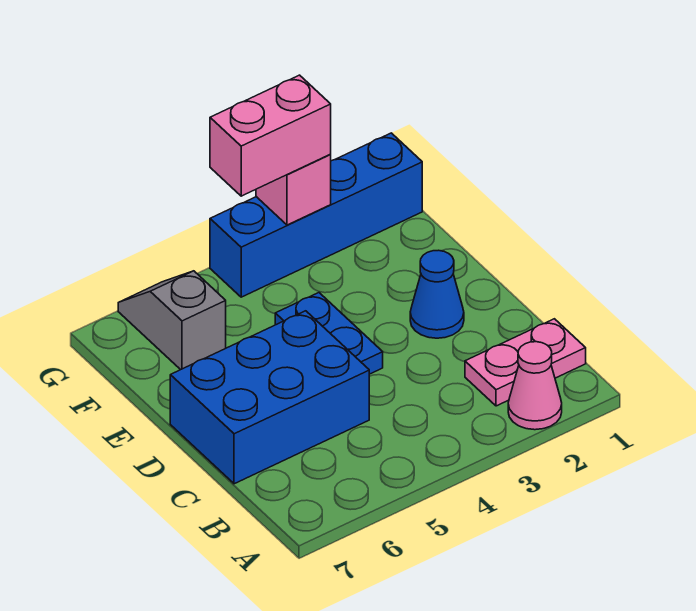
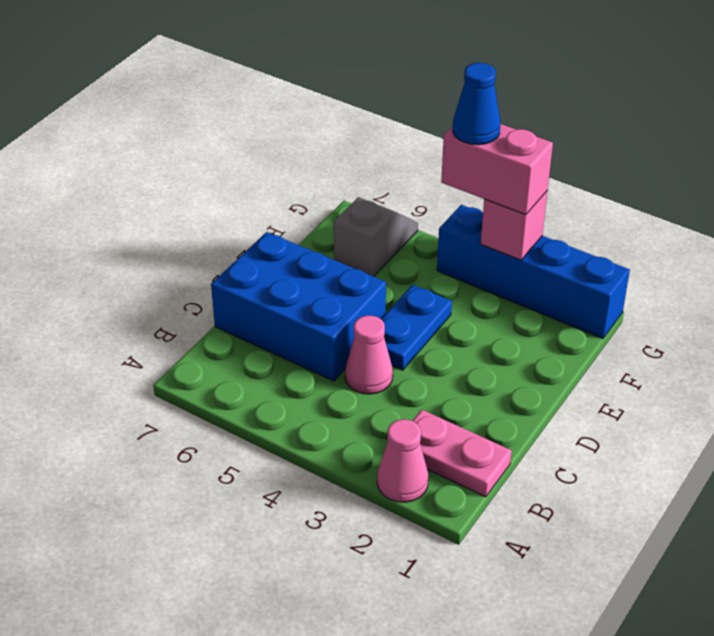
none -> pink cone C4 level 1
blue cone D2 level 1 -> blue cone G4 level 4

